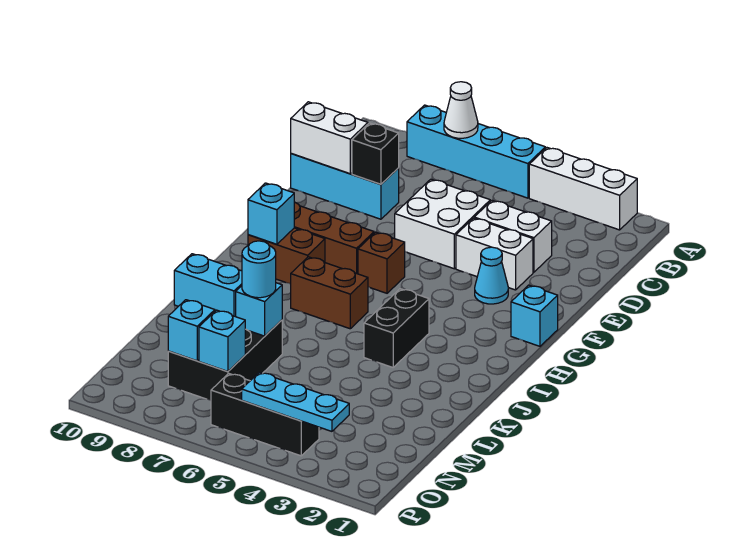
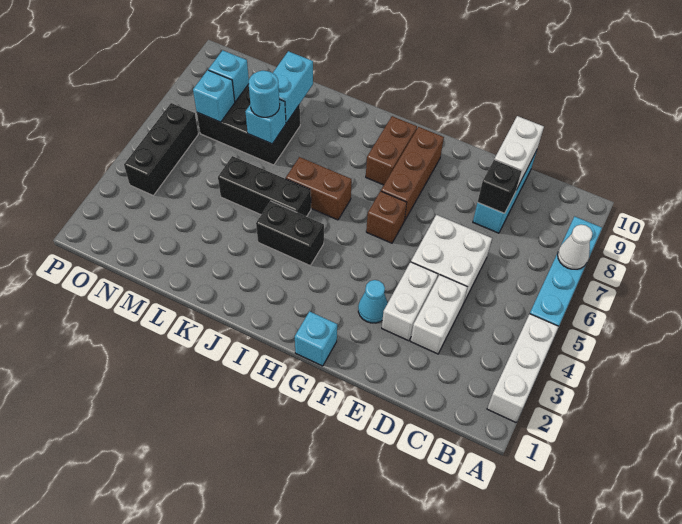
cyan brick H9 level 2 -> none
brown brick I6:I7 level 1 -> brown brick I6:J6 level 1
none -> black brick J5:L5 level 1
cyan plate O3:O5 level 2 -> none

